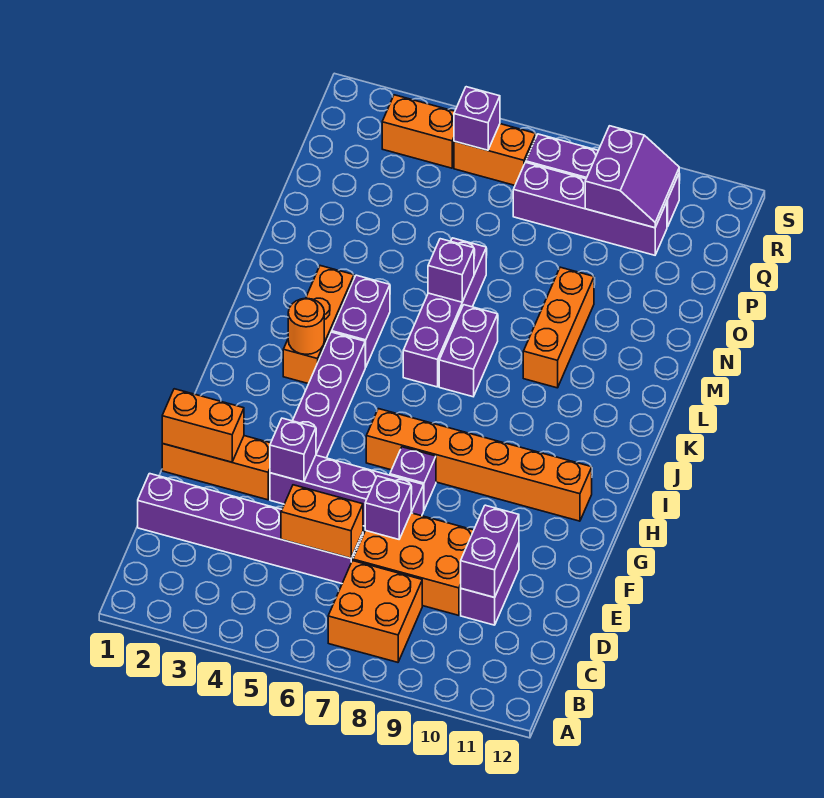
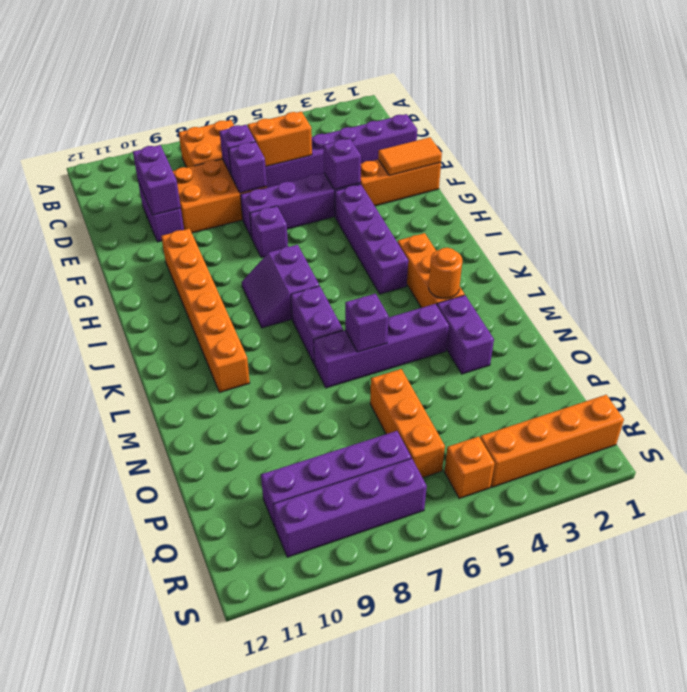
orange brick F1:F2 level 2 -> orange tile F1:F2 level 2
orange brick H6:H11 level 1 -> orange brick G10:L10 level 1
orange round brick J3 level 2 -> orange round brick L3 level 2
purple brick K4:L4 level 1 -> purple brick M3:N3 level 1
purple brick K6:N6 level 1 -> purple brick M4:M7 level 1
orange brick L9:N9 level 1 -> orange brick O6:Q6 level 1
purple slope Q9:R10 level 2 top 9 -> purple slope I7:J8 level 1 top 7
orange brick R3:R4 level 1 -> orange brick R1:R4 level 1
orange brick R5:R6 level 1 -> orange brick R5 level 1
purple brick R5 level 2 -> purple brick D7 level 2

